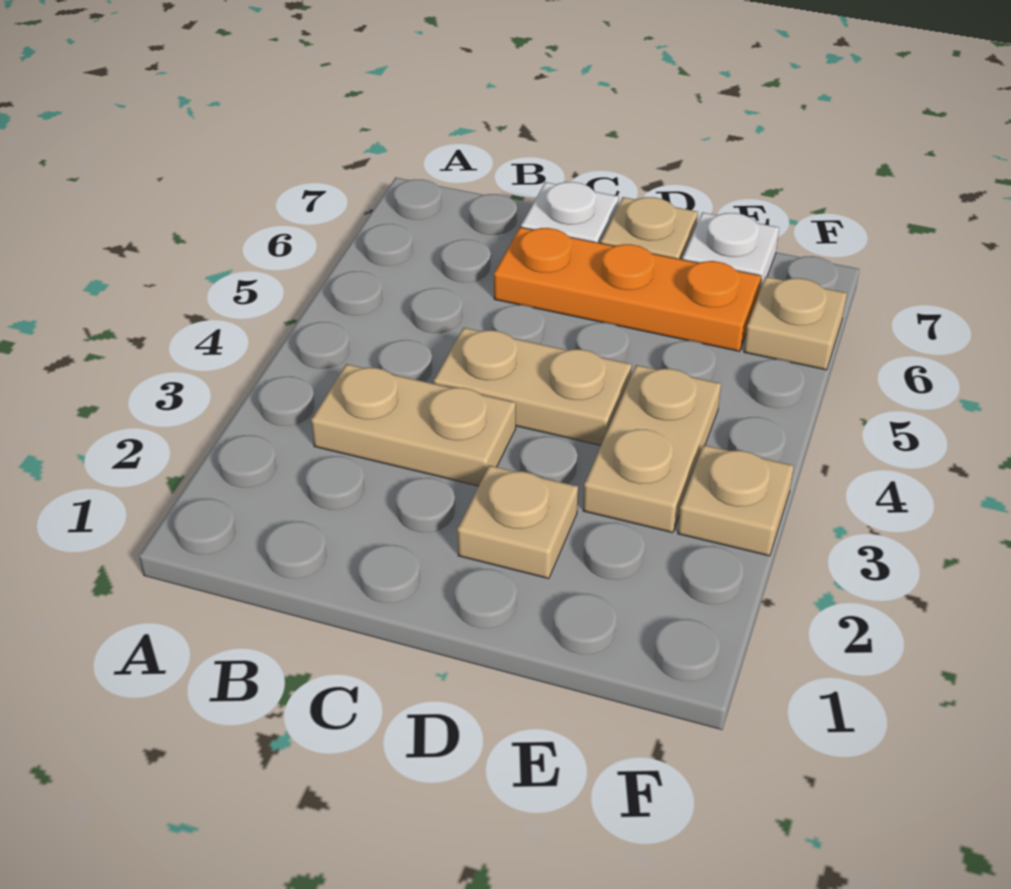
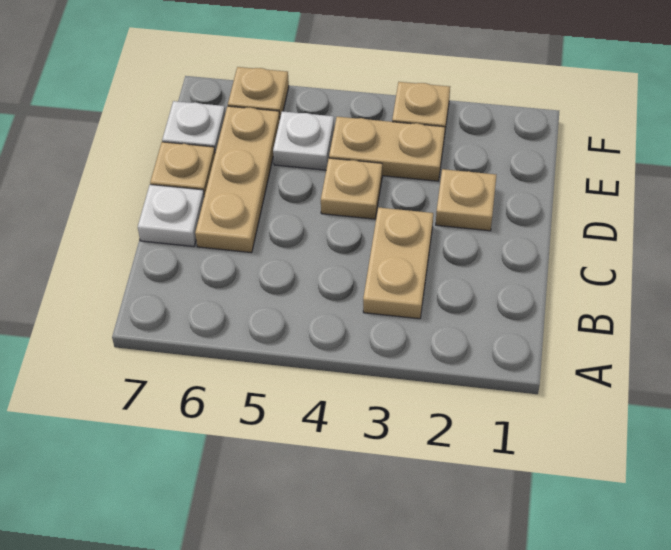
tan plate C4:D4 level 1 -> tan plate D4 level 1
orange plate C6:E6 level 1 -> tan plate C6:E6 level 1
none -> white plate E5 level 1

